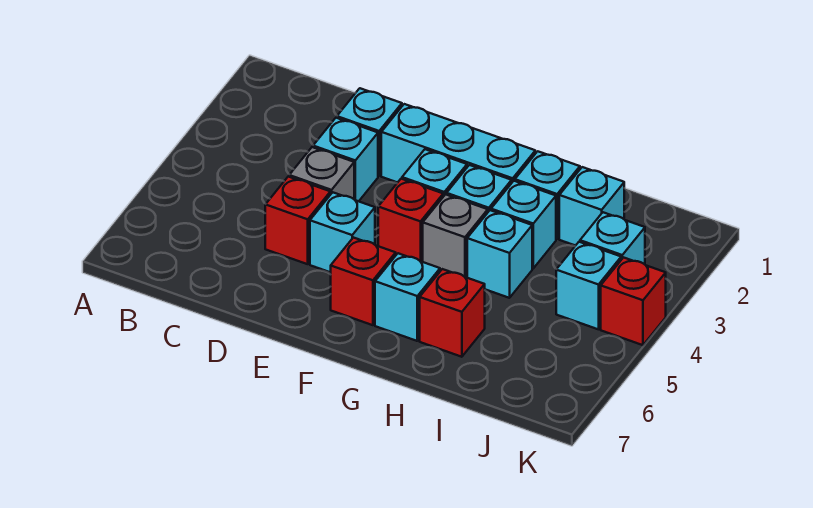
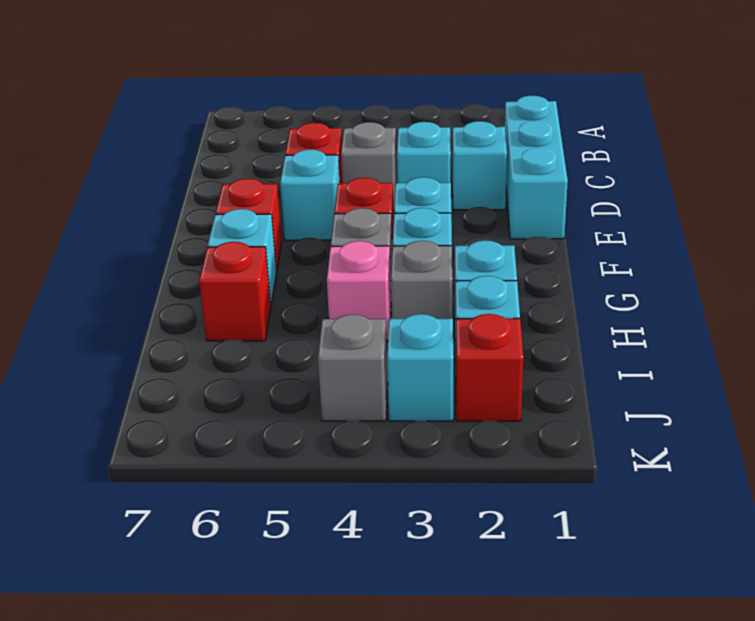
cyan brick E2:G2 level 1 -> cyan brick C1:E1 level 1
cyan brick H3 level 1 -> grey brick H3 level 1
cyan brick H4 level 1 -> pink brick H4 level 1
cyan brick J4 level 1 -> grey brick J4 level 1
red brick K4 level 1 -> red brick J2 level 1

